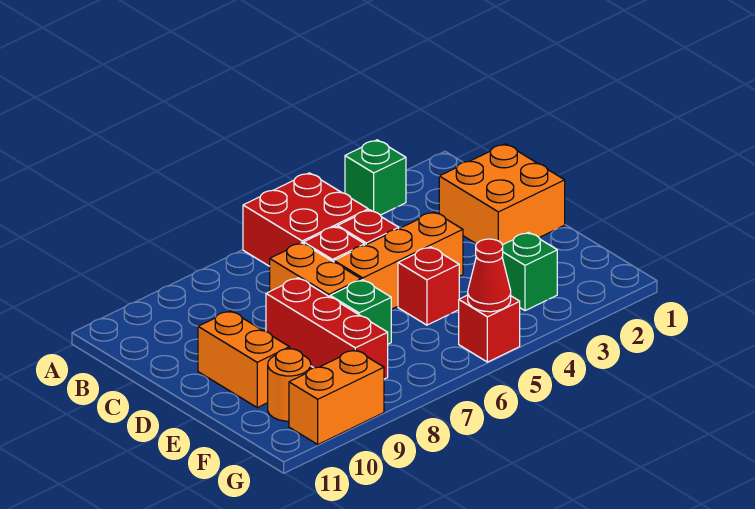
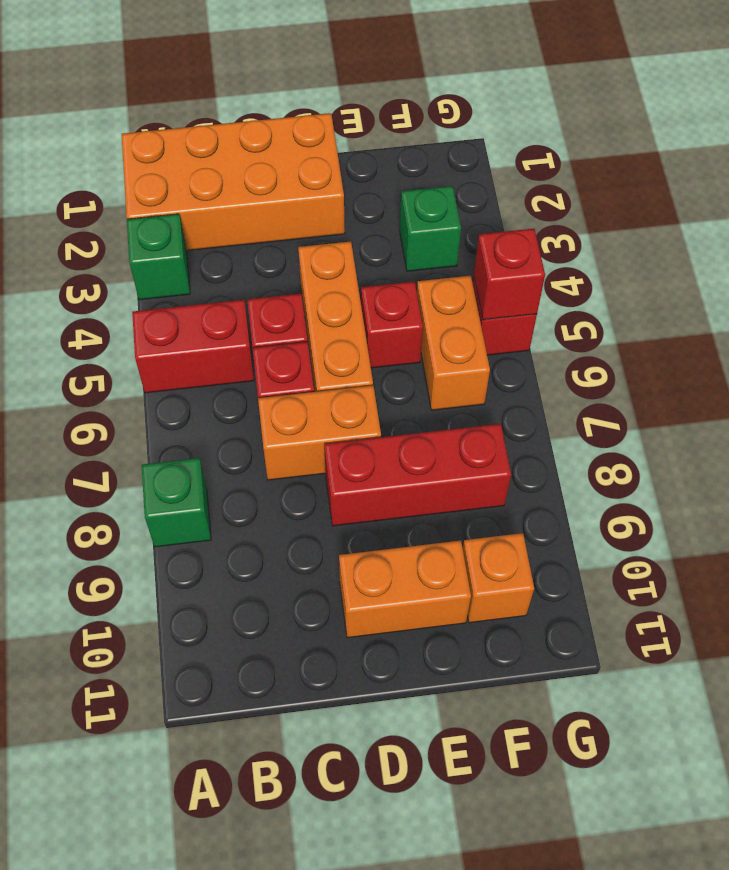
red brick A5:B6 level 1 -> red brick A5:B5 level 1
orange brick C1:D2 level 1 -> orange brick A1:D2 level 1
green brick E7 level 1 -> green brick A8 level 1
orange round brick F10 level 1 -> orange brick F10 level 1
red cone G5 level 2 -> red brick G5 level 2
orange brick G9:G10 level 1 -> orange brick F5:F6 level 1

